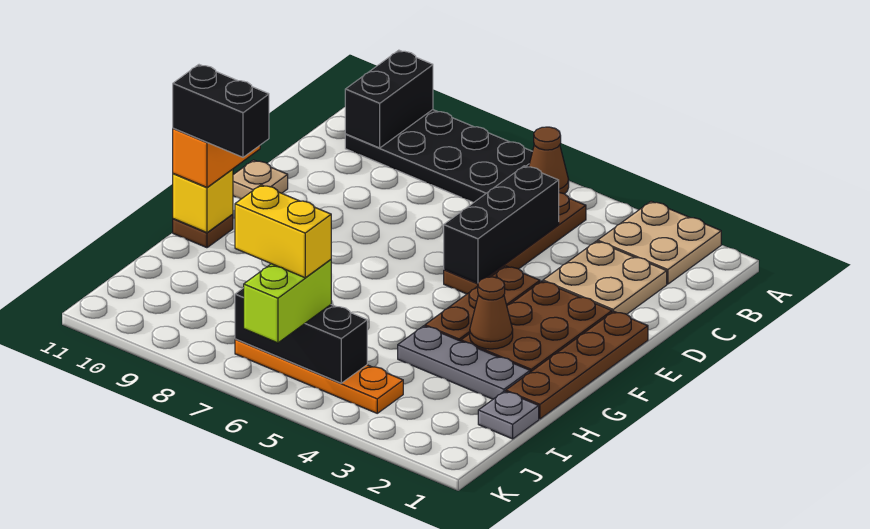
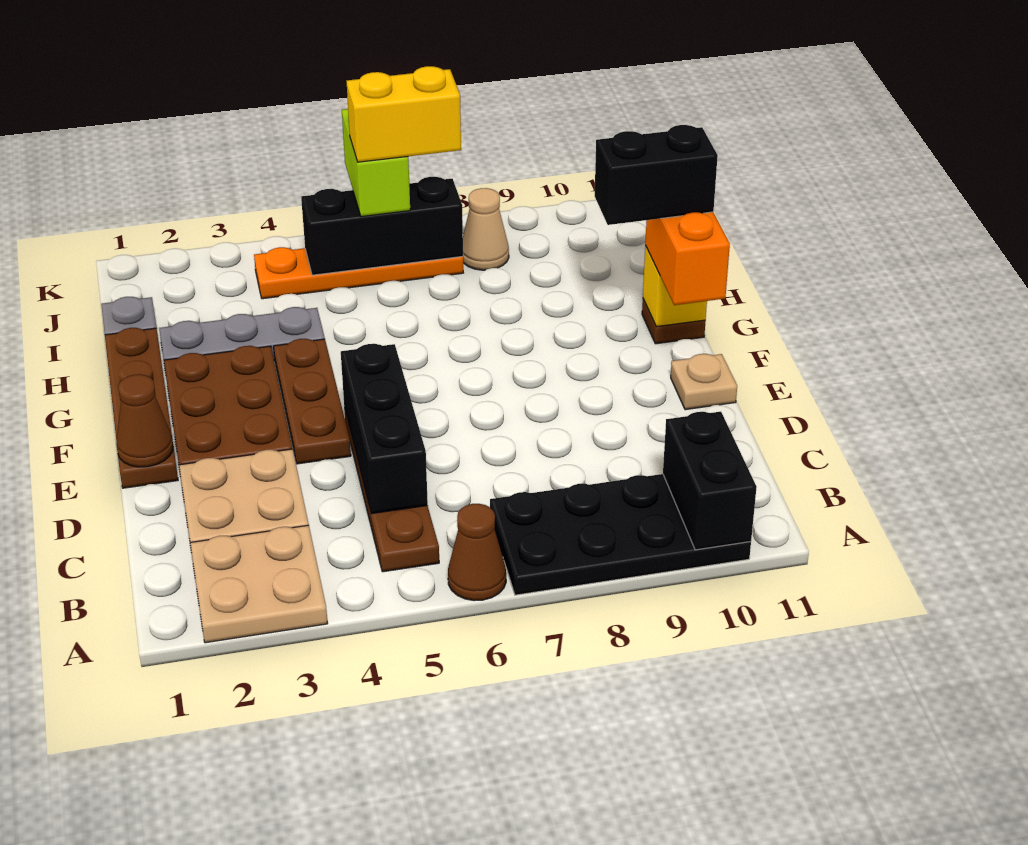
brown cone G3 level 2 -> brown cone E1 level 2
none -> tan cone J8 level 1

